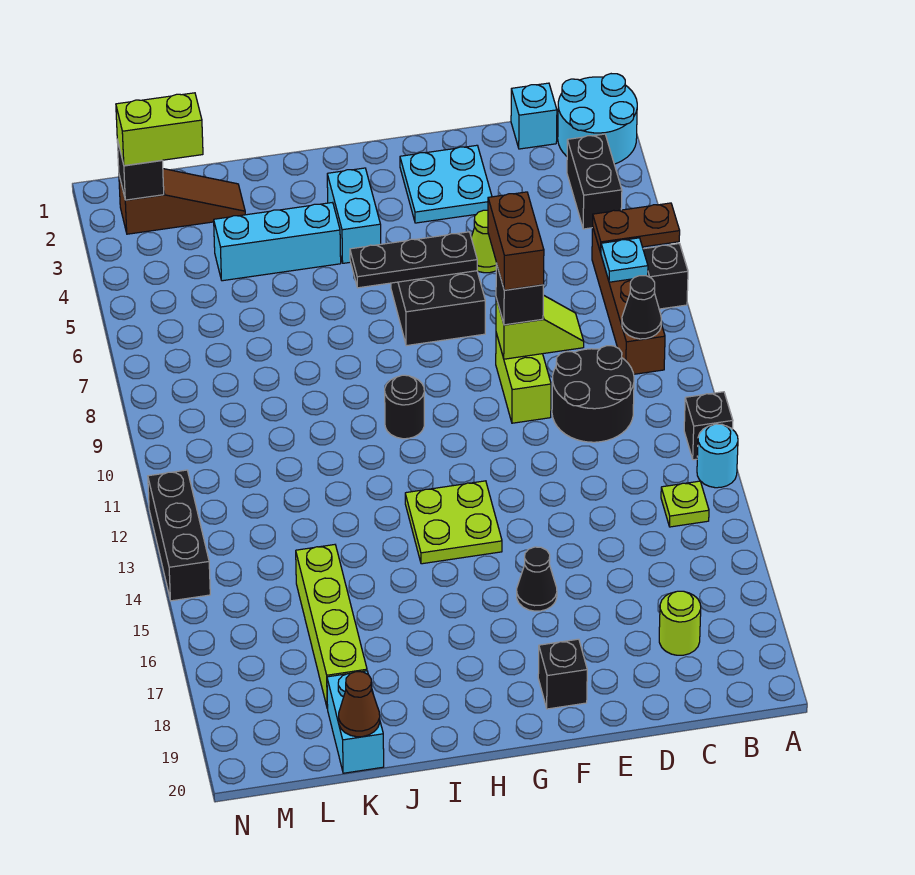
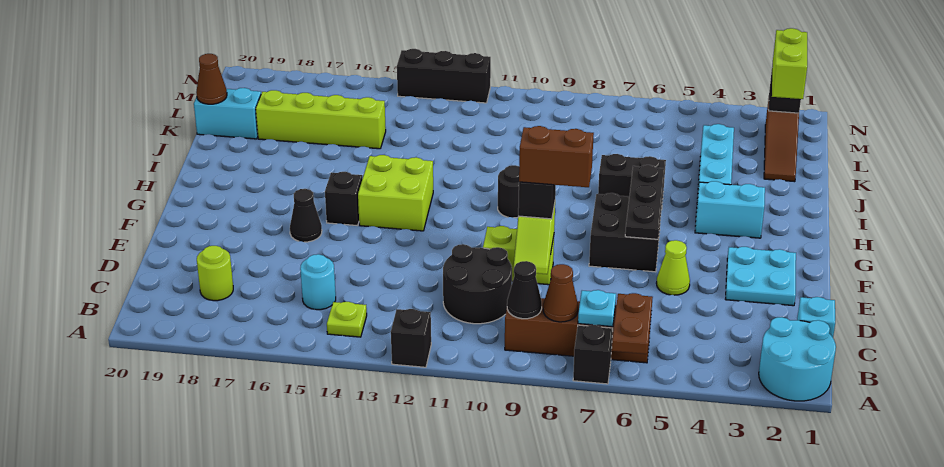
cyan round brick A13 level 1 -> cyan round brick C15 level 1
black brick B3:B4 level 1 -> black brick I6:I7 level 1
none -> brown cone B8 level 2
black brick F19 level 1 -> black brick G15 level 1
lime plate G13:H14 level 1 -> lime brick G13:H14 level 1

